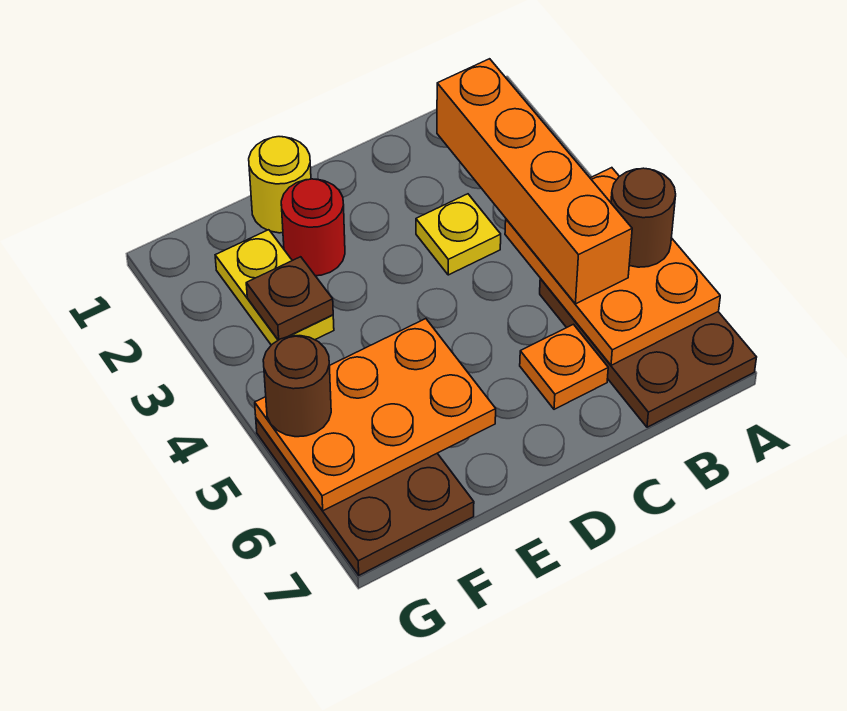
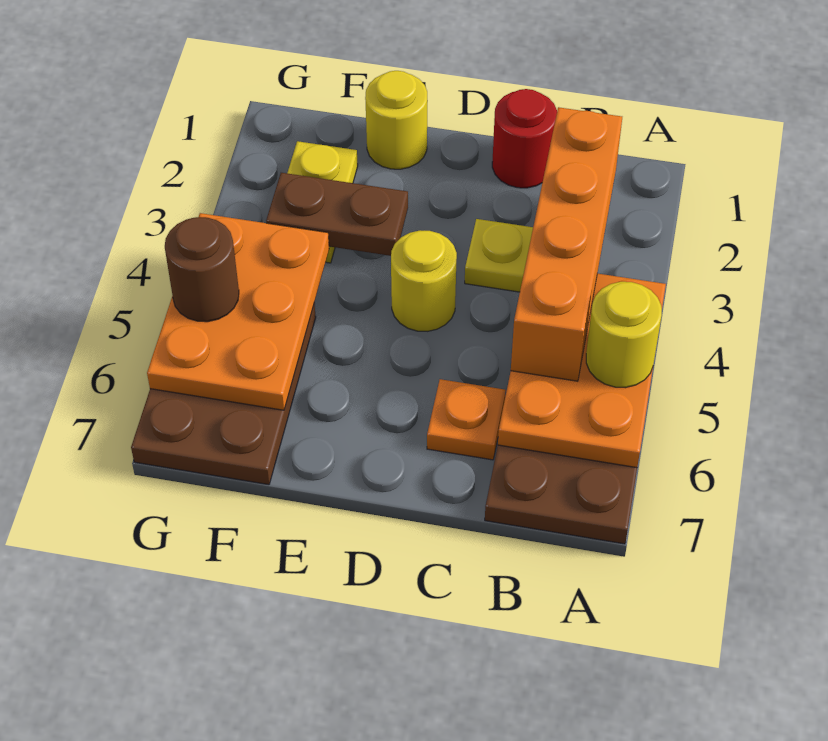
brown round brick A5 level 3 -> yellow round brick A5 level 3
none -> yellow round brick D4 level 1
red round brick E2 level 1 -> red round brick C1 level 1
orange plate E5:G6 level 2 -> orange plate F4:G6 level 2
brown plate F3 level 2 -> brown plate E3:F3 level 2

